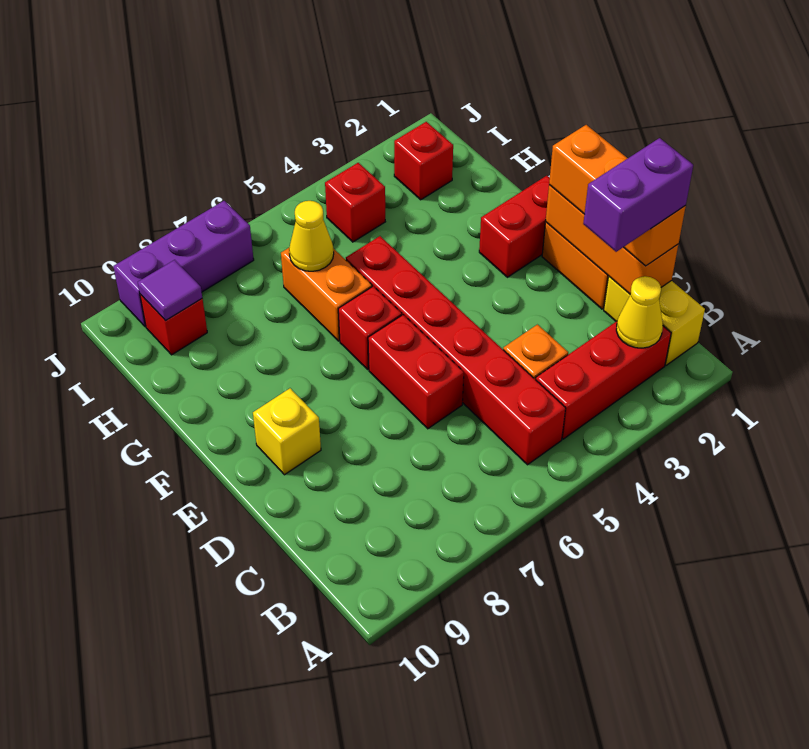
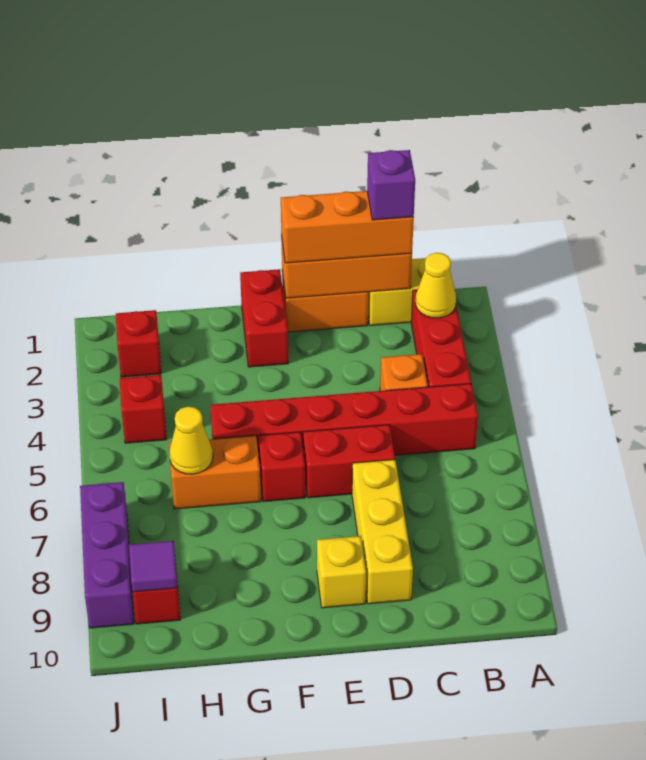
purple brick C1:C2 level 4 -> purple brick C1 level 4
none -> yellow brick D7:D9 level 1

